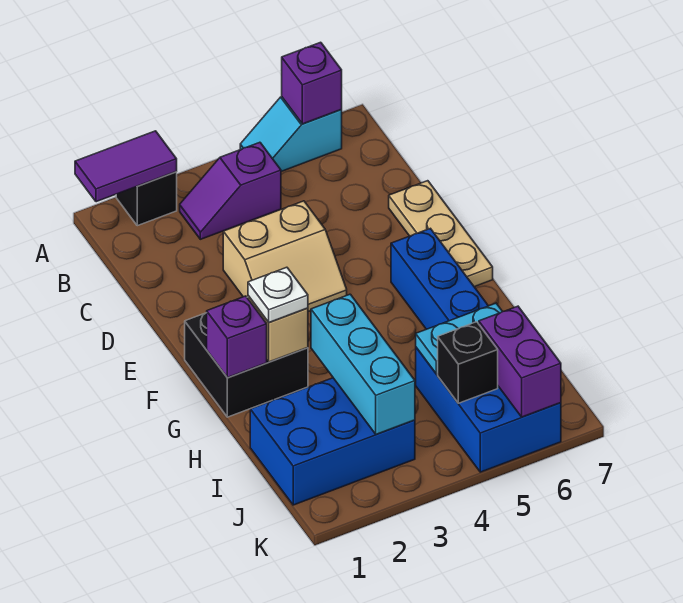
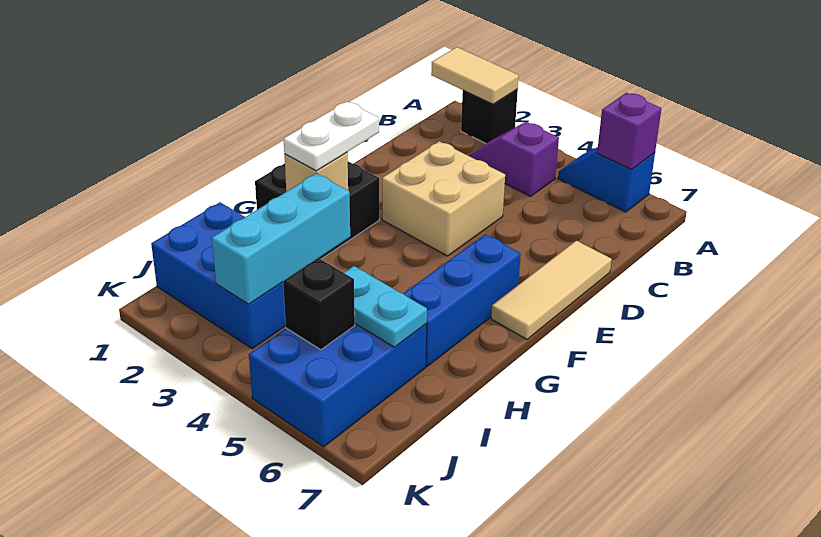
purple tile A1:A2 level 2 -> tan tile A1:A2 level 2
cyan slope A5:A6 level 1 top 6 -> blue slope A5:A6 level 1 top 6
tan slope D3:E4 level 1 top D -> tan brick D3:E4 level 1
tan plate D7:F7 level 1 -> tan tile D7:F7 level 1
purple brick G1 level 2 -> none
white plate G2 level 3 -> white plate F2:G2 level 3
purple brick J6:K6 level 2 -> none

